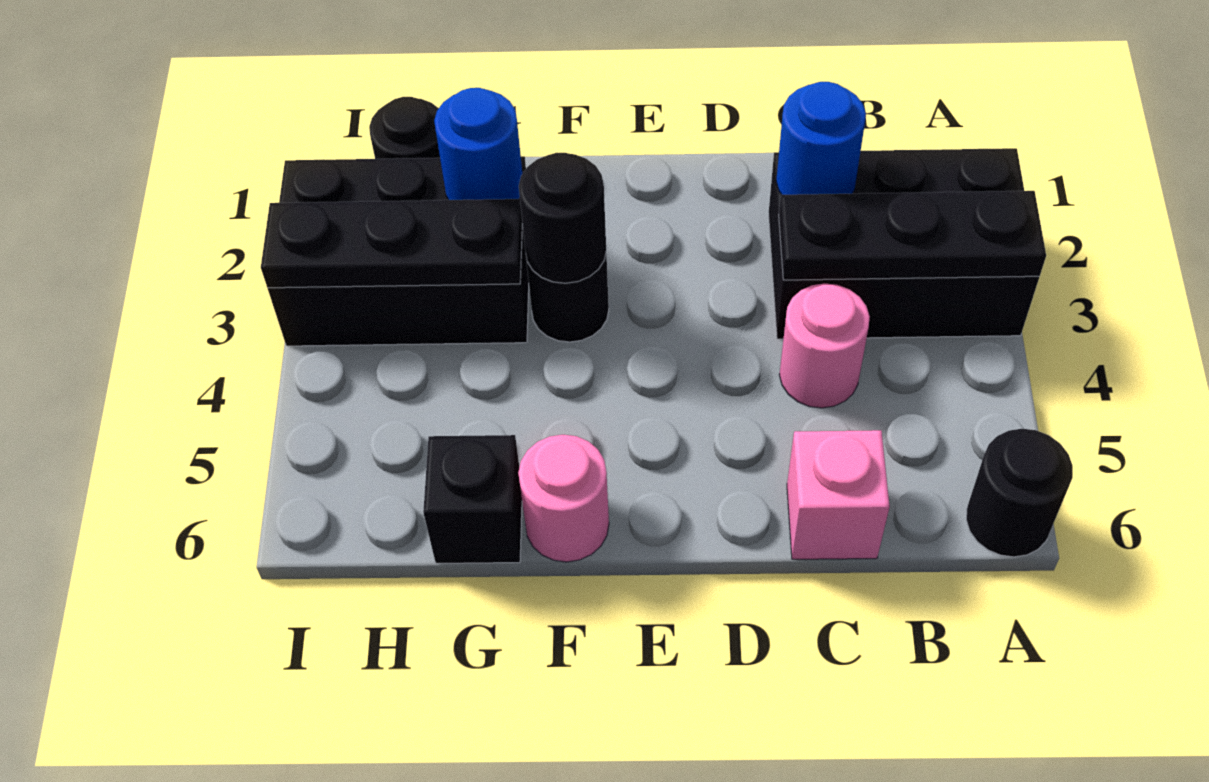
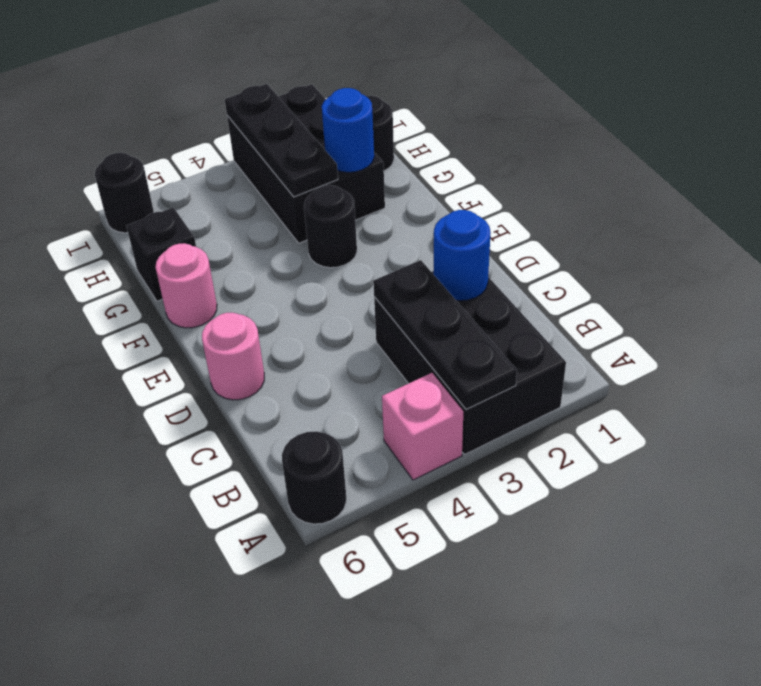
pink round brick C4 level 1 -> pink round brick D6 level 1
pink brick C6 level 1 -> pink brick A4 level 1
black round brick F3 level 2 -> black round brick I6 level 1

